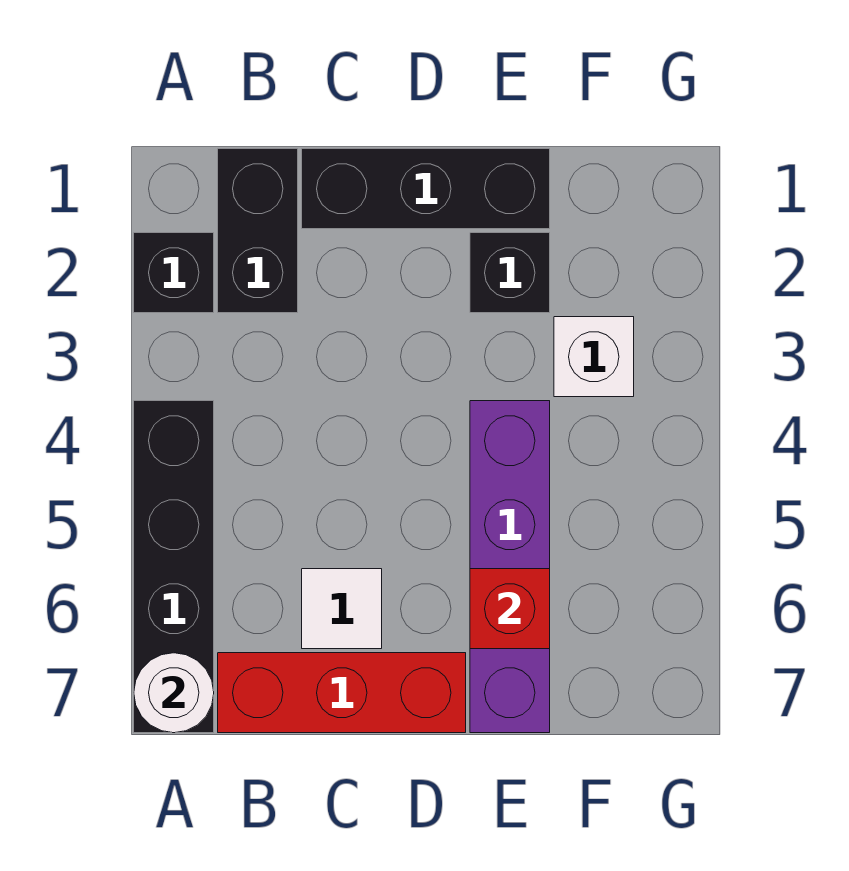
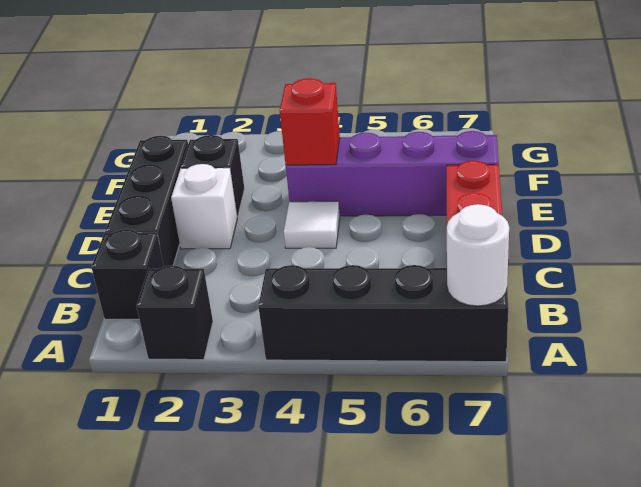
black brick B1:B2 level 1 -> black brick B1 level 1
white tile C6 level 1 -> white tile D4 level 1
red brick E6 level 2 -> red brick E4 level 2
white brick F3 level 1 -> white brick D2 level 1

